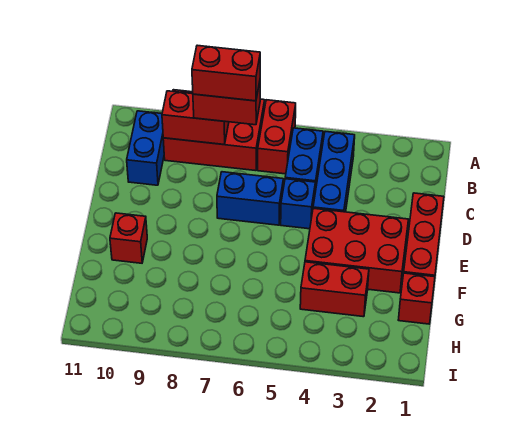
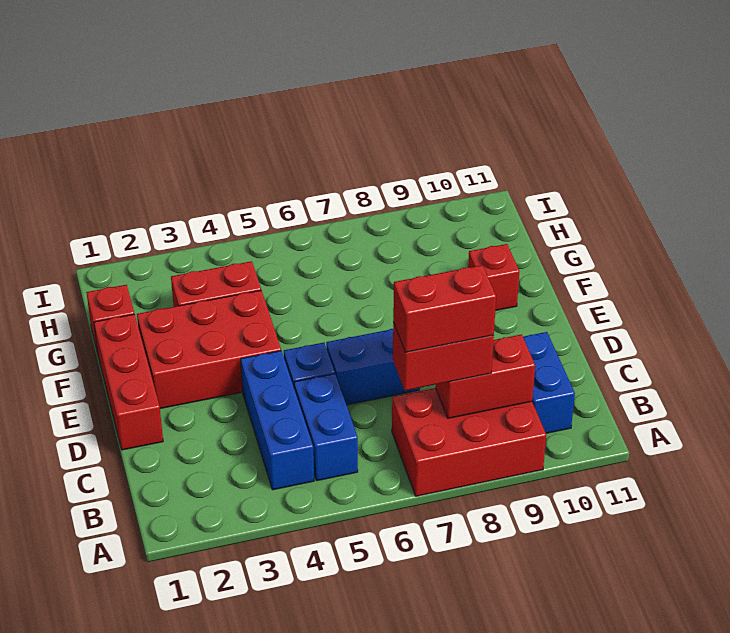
red brick A6:B6 level 1 -> none

